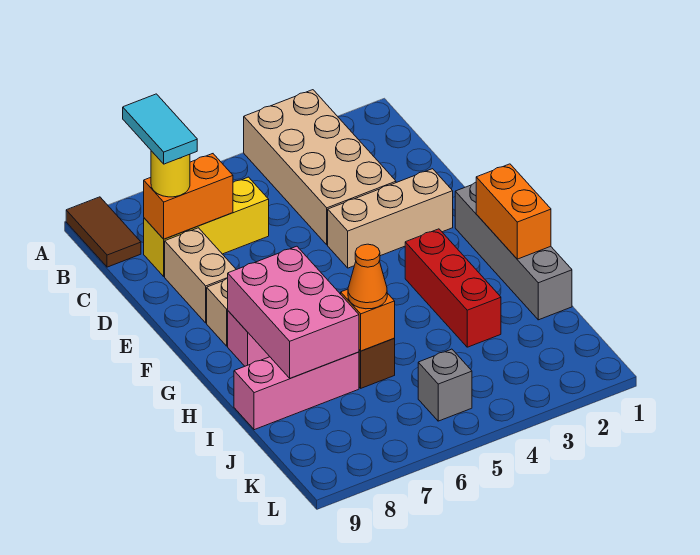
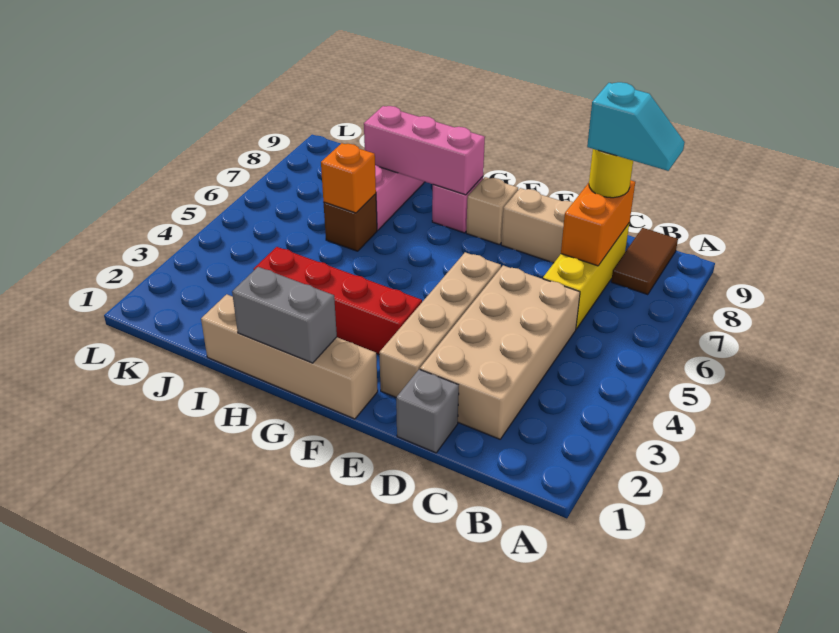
tan brick A3:D4 level 1 -> tan brick C2:D5 level 1
brown tile A9:B9 level 1 -> brown tile B8:B9 level 1
cyan tile B8:C8 level 4 -> cyan slope B8:C8 level 4 top C
tan brick E2:E4 level 1 -> tan brick E2:E5 level 1
grey brick F1:I1 level 1 -> tan brick F1:I1 level 1
orange brick G1:H1 level 2 -> grey brick G1:H1 level 2
red brick G3:I3 level 1 -> red brick F3:I3 level 1
pink brick G7:I8 level 2 -> pink brick G8:I8 level 2
orange cone I6 level 3 -> none
grey brick K5 level 1 -> grey brick D1 level 1

